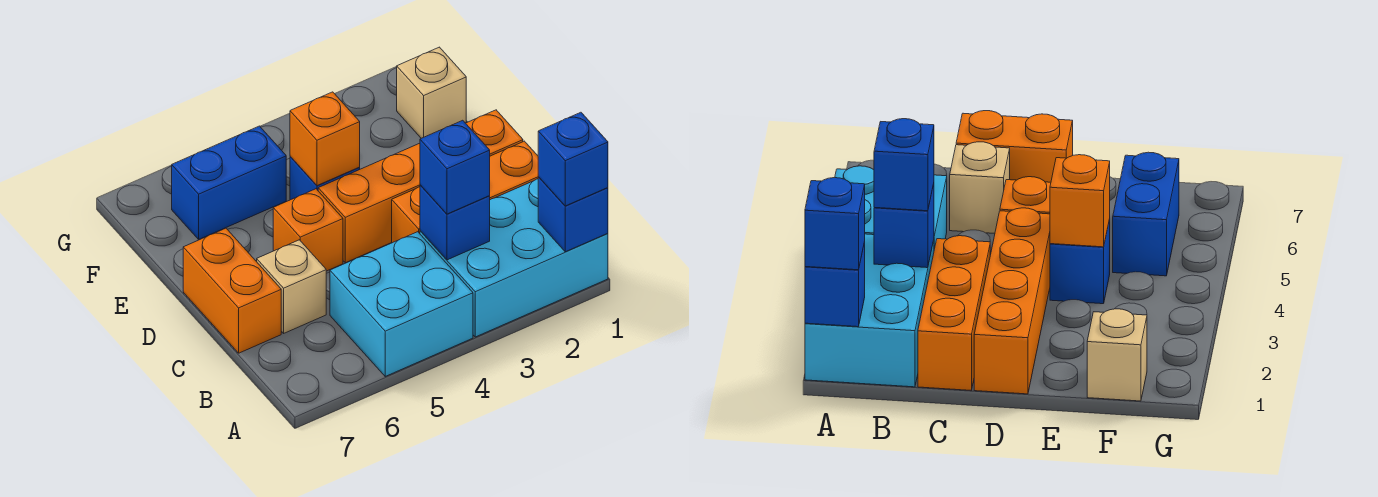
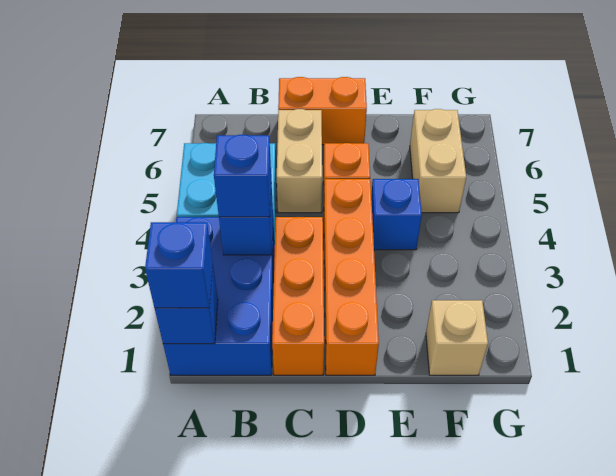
cyan brick A1:B3 level 1 -> blue brick A1:B3 level 1
tan brick C6 level 1 -> tan brick C5:C6 level 1
orange brick E4 level 2 -> none
blue brick F5:F6 level 1 -> tan brick F5:F6 level 1

